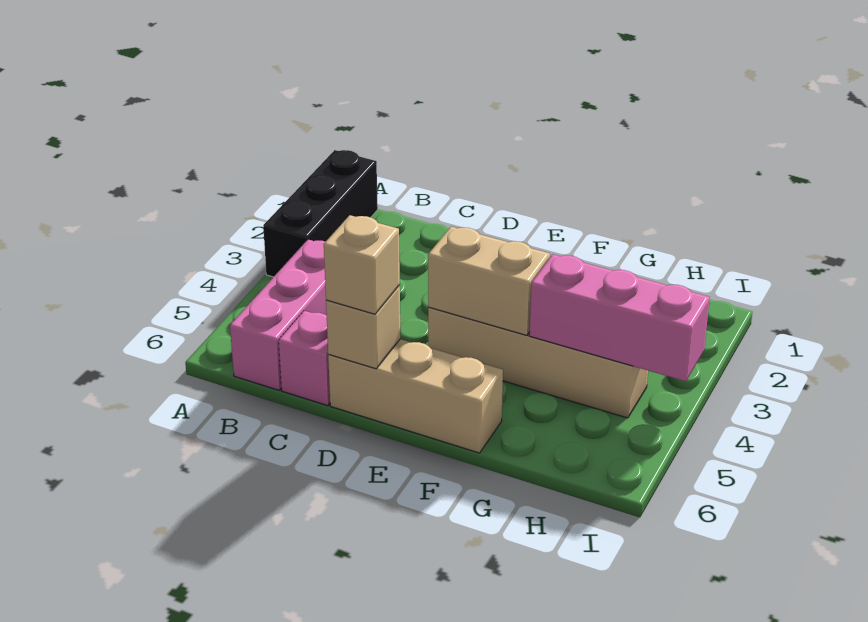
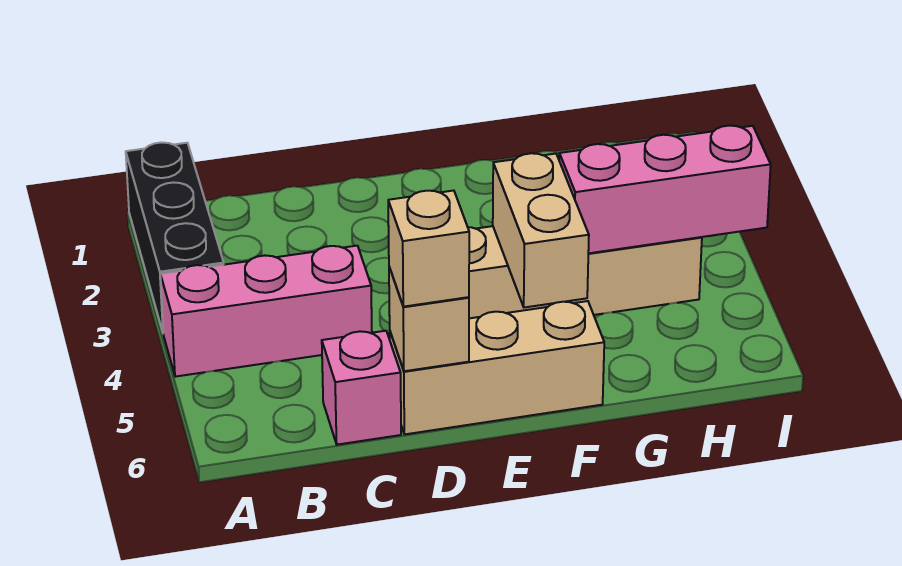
pink brick B4:B6 level 1 -> pink brick A4:C4 level 1
tan brick E4:F4 level 2 -> tan brick F4:F5 level 2

